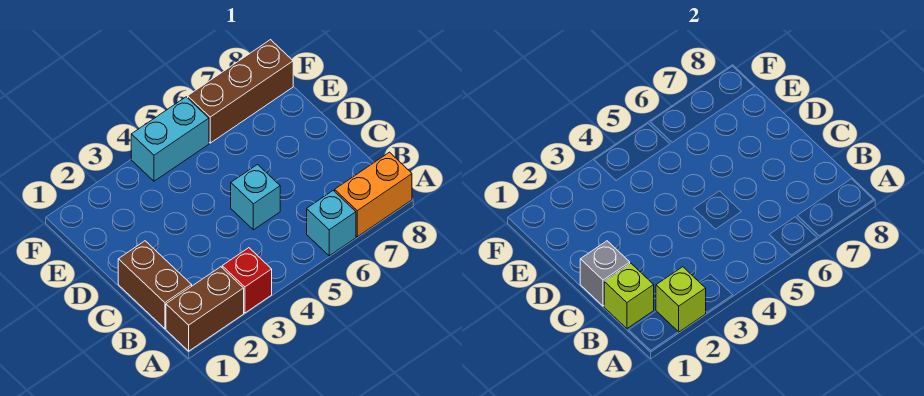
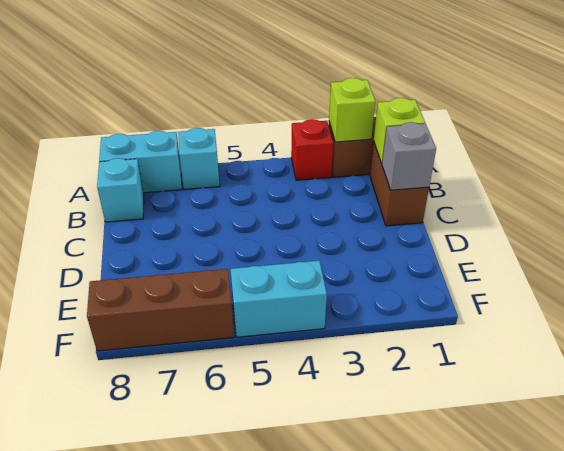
orange brick A7:A8 level 1 -> cyan brick A7:A8 level 1
cyan brick C5 level 1 -> cyan brick B8 level 1

